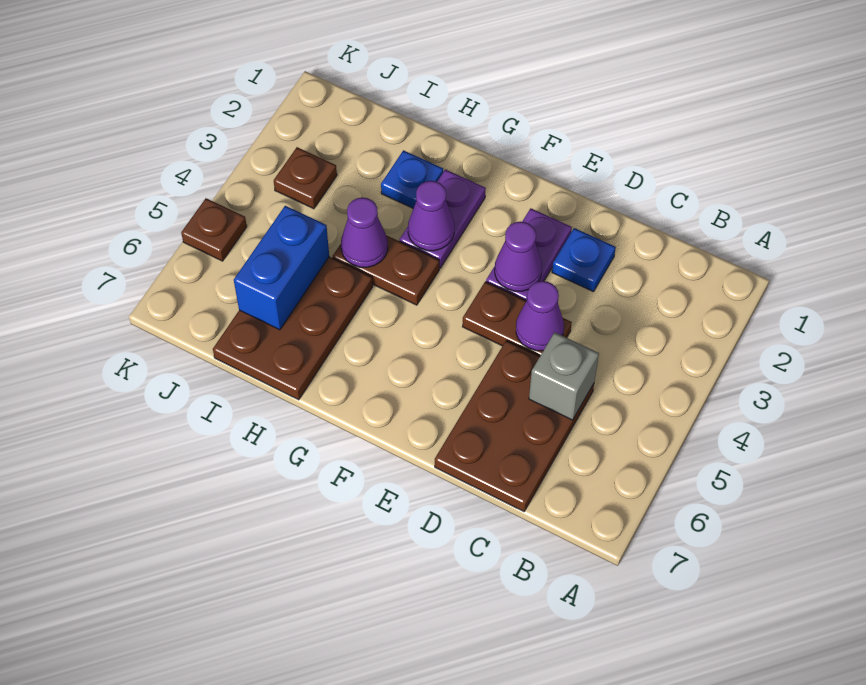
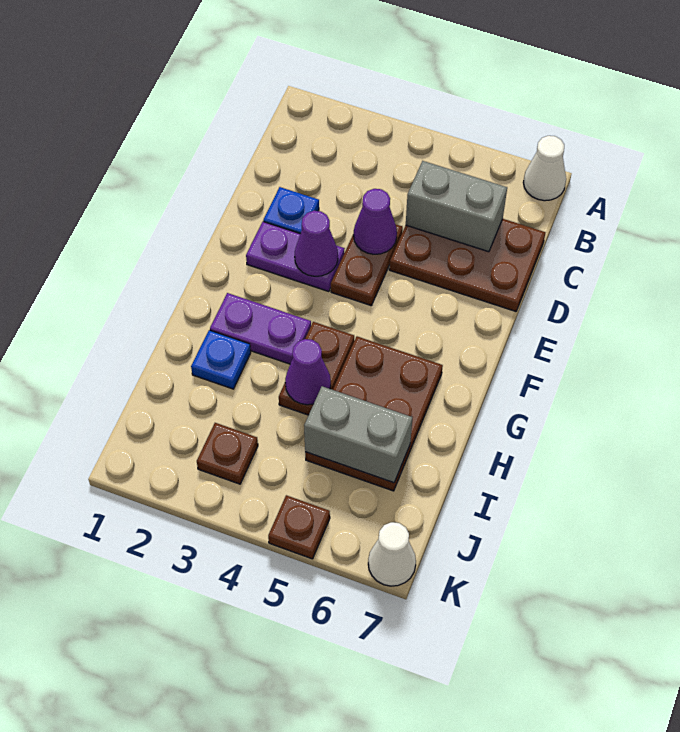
none -> white cone A7 level 1
grey brick C5 level 2 -> grey brick C5:C6 level 2
purple cone G3 level 2 -> none
brown plate H5:I7 level 1 -> brown plate G5:I6 level 1
blue brick I5:I6 level 2 -> grey brick I5:I6 level 2
none -> white cone K7 level 1

